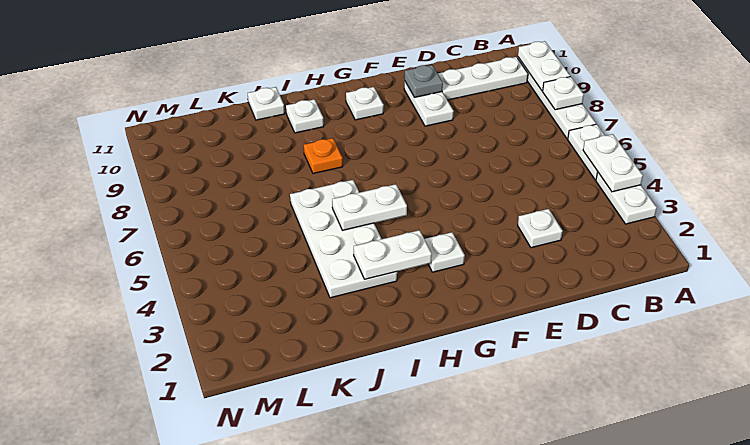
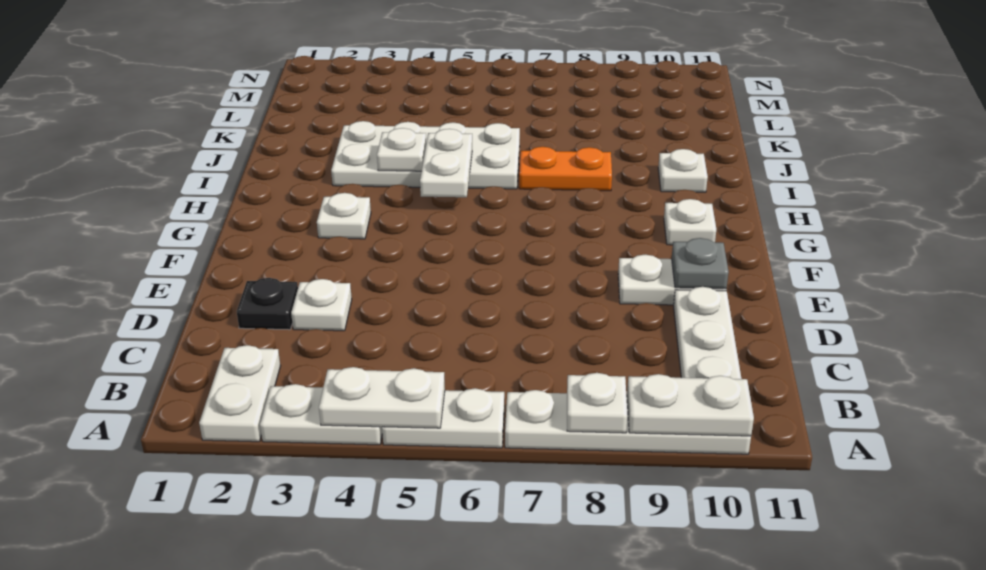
none -> black plate D2 level 1
white plate H3:I3 level 2 -> white plate A2:B2 level 1
orange plate I8 level 1 -> orange plate I7:I8 level 1
white plate J11 level 1 -> white plate I4 level 2

